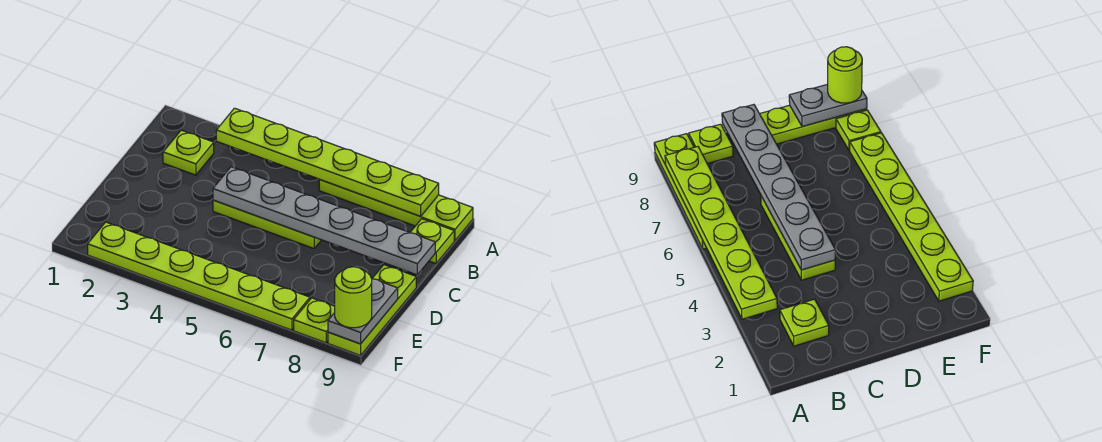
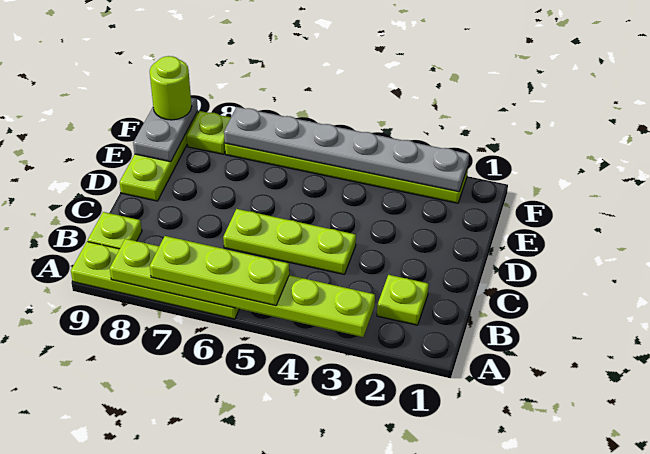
none -> lime plate A5:A7 level 3
grey plate C4:C9 level 2 -> grey plate F2:F7 level 2

